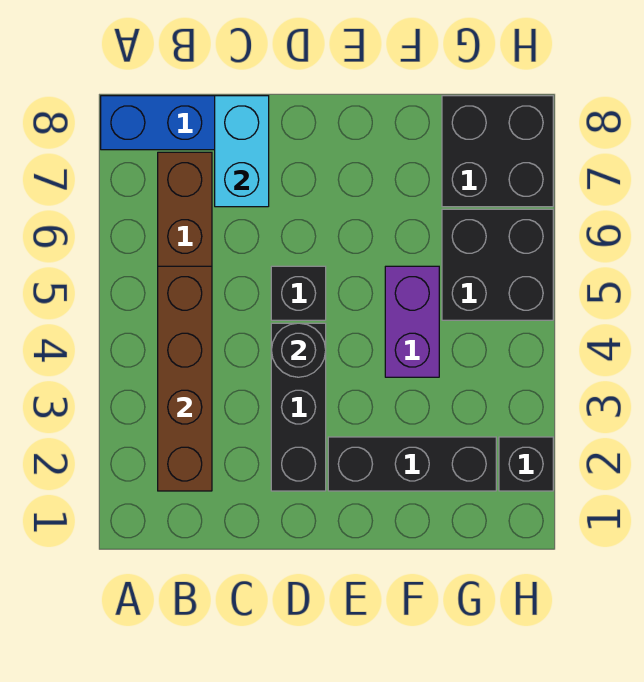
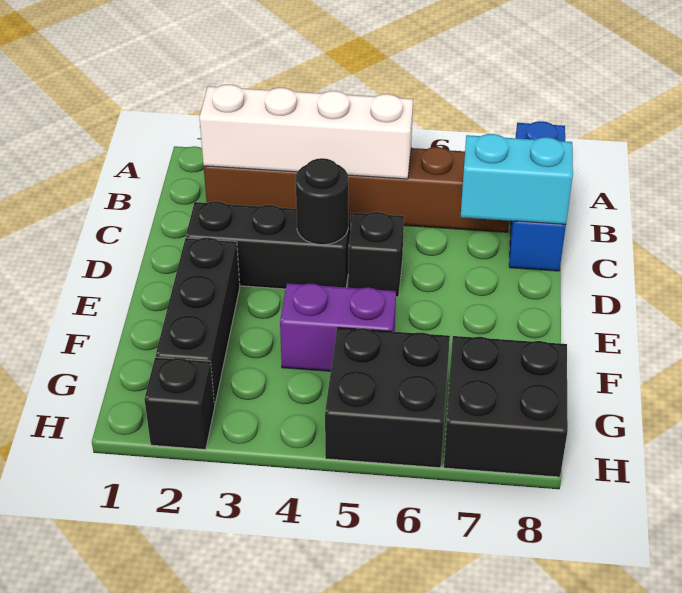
brown brick B2:B5 level 2 -> white brick B2:B5 level 2

